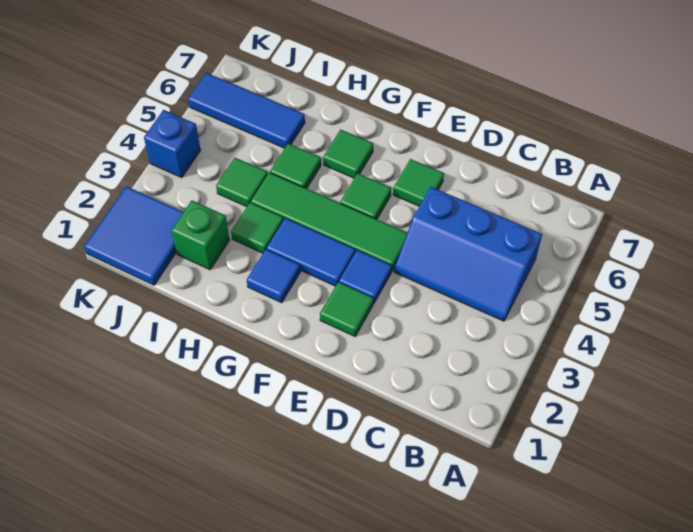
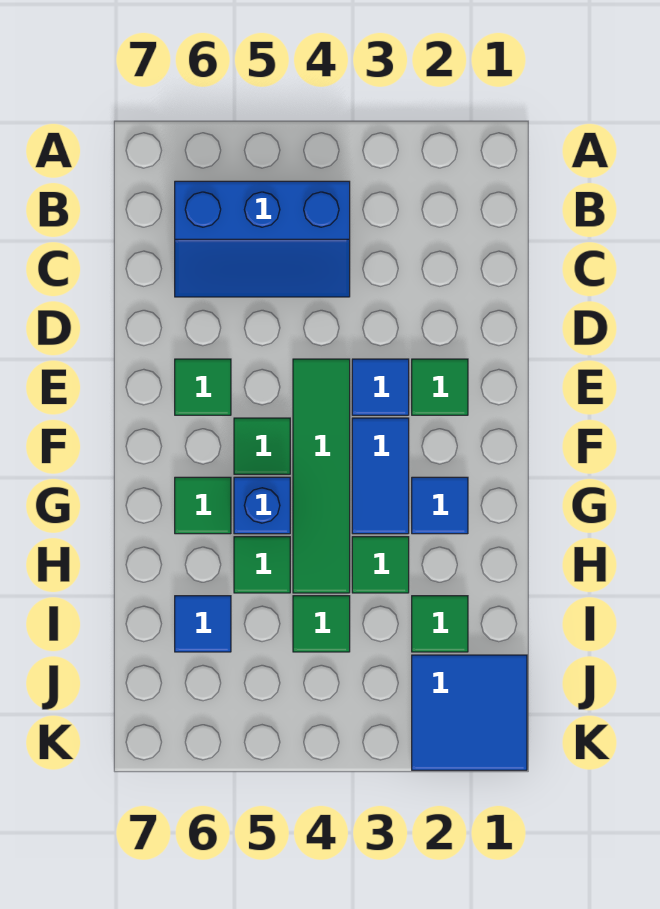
blue slope B4:D5 level 1 top 5 -> blue slope B4:C6 level 1 top B
green brick I2 level 1 -> green tile I2 level 1
blue tile I6:K6 level 1 -> blue tile I6 level 1
blue brick K4 level 1 -> blue brick G5 level 1

